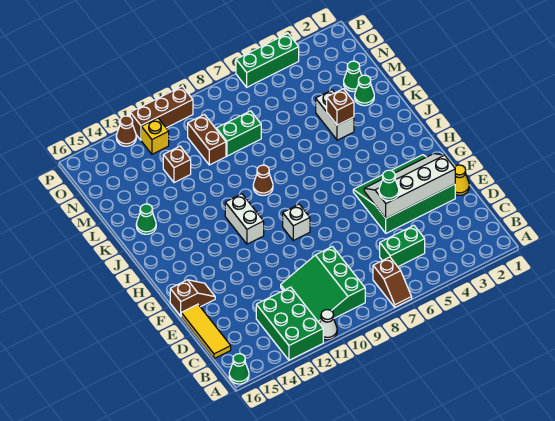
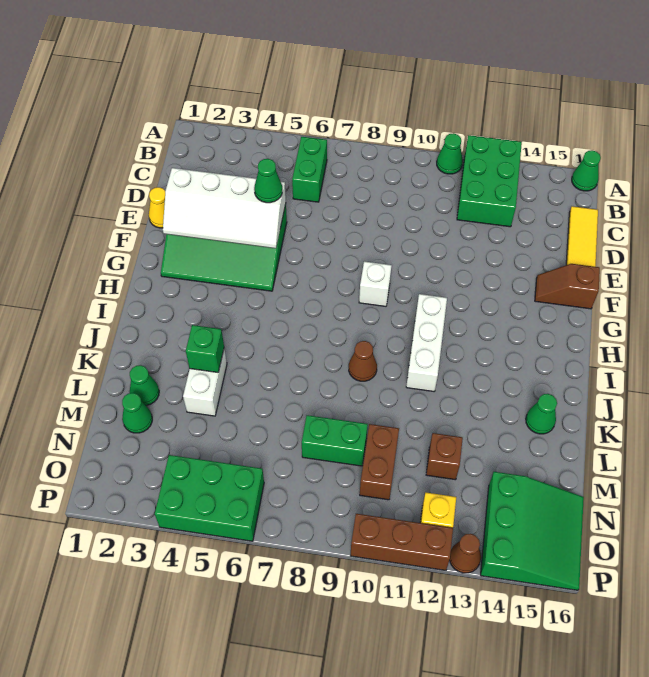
brown slope A7:B7 level 1 top B -> none
white cone A11 level 1 -> green cone A11 level 1
green slope B9:D11 level 1 top 9 -> green slope N14:P16 level 1 top 14
green brick C5:C6 level 1 -> green brick B6:C6 level 1
white brick H11:I11 level 1 -> white brick H11:J11 level 1
brown brick K4 level 2 -> green brick K4 level 2
green brick P4:P6 level 1 -> green brick O4:P6 level 1

